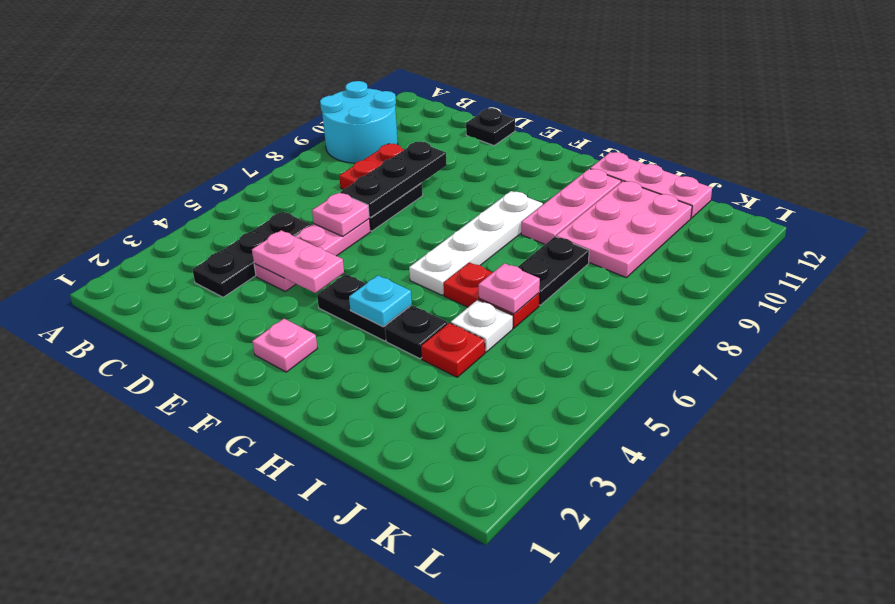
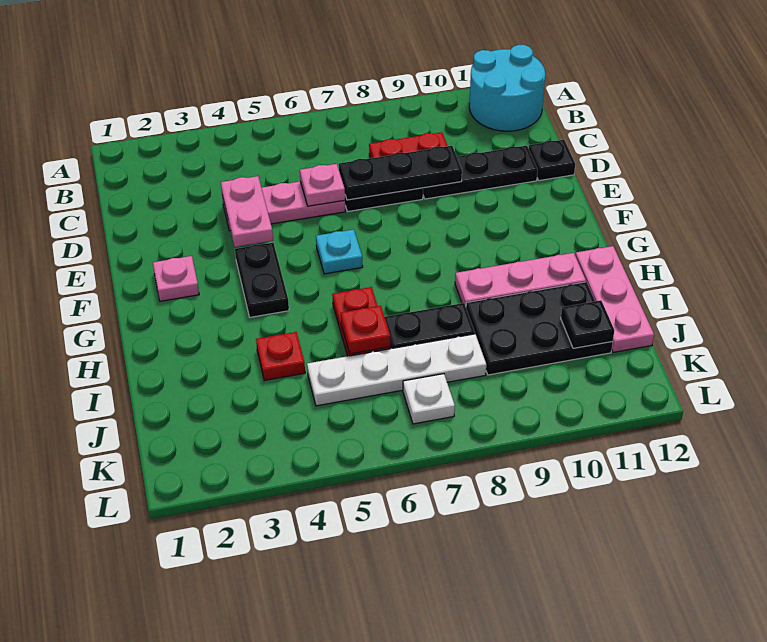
cyan round brick A9:B10 level 1 -> cyan round brick A11:B12 level 1
black plate C3:C5 level 1 -> black plate D9:D11 level 1
cyan plate G4 level 2 -> cyan plate F6 level 1
white plate G6:G9 level 1 -> white plate J5:J8 level 1
black plate H4 level 1 -> black plate J11 level 2
white plate I5 level 1 -> white plate K7 level 1
pink plate I6 level 2 -> red plate I6 level 2
pink plate I9:J11 level 1 -> black plate I9:J11 level 1

